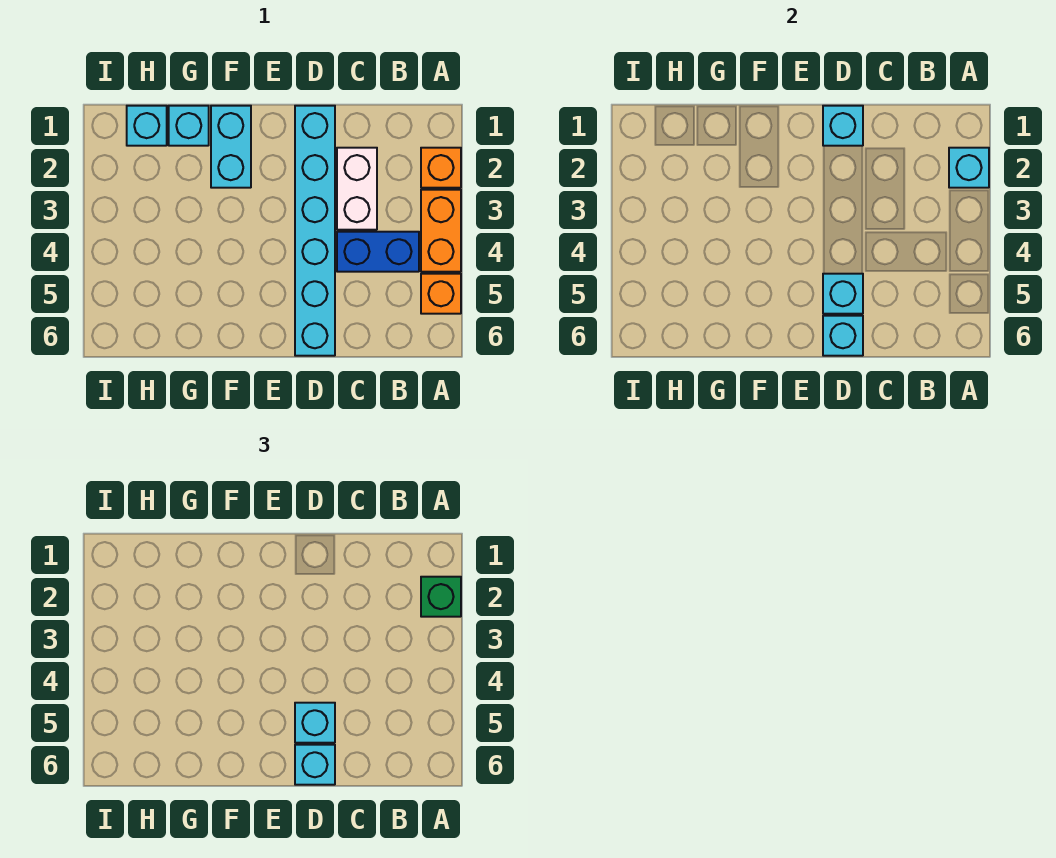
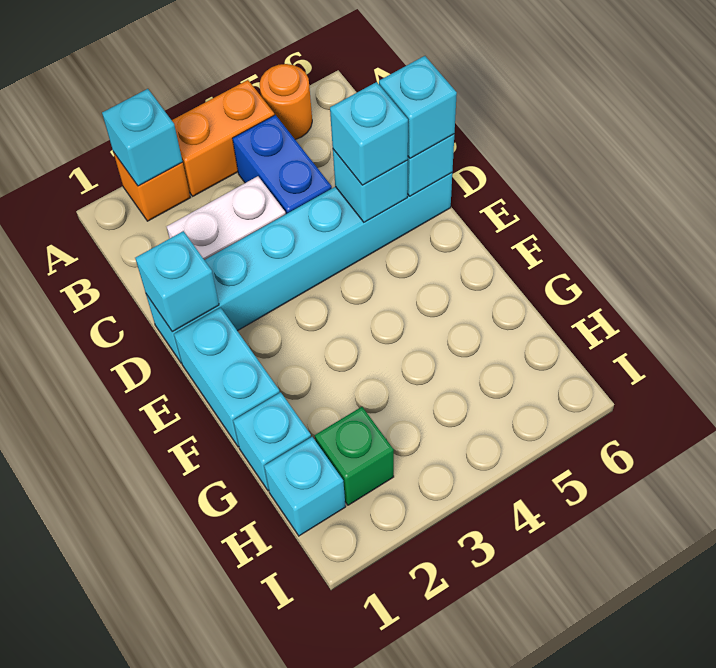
green brick A2 level 3 -> green brick H2 level 1
orange brick A5 level 1 -> orange round brick A5 level 1
cyan brick F1:F2 level 1 -> cyan brick E1:F1 level 1

